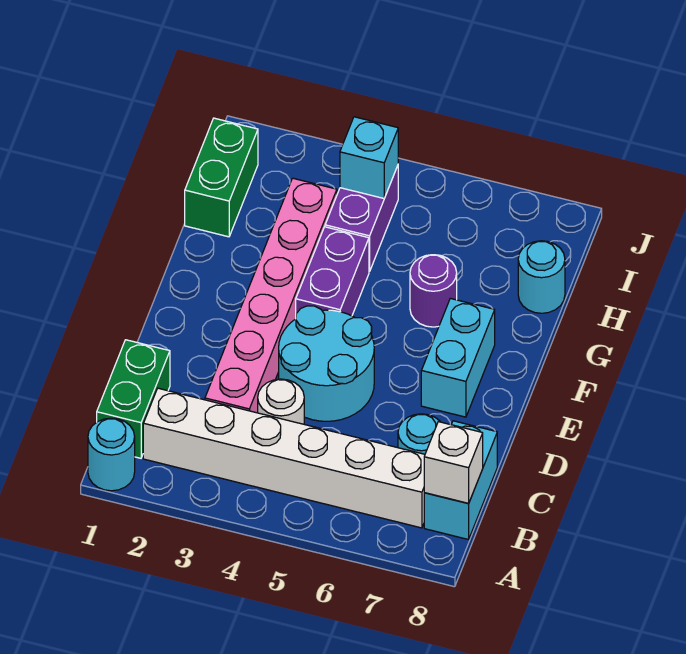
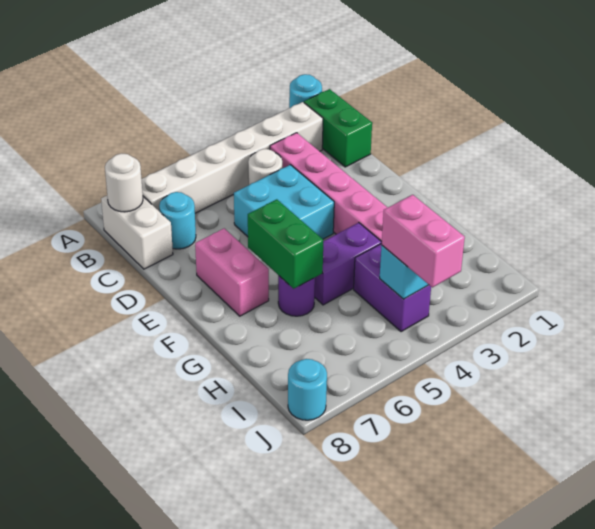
cyan brick B8:C8 level 1 -> white brick B8:C8 level 1
white brick B8 level 2 -> white round brick B8 level 2
cyan round brick D4:E5 level 1 -> cyan brick D4:E5 level 1
cyan brick E7:F7 level 1 -> pink brick E7:F7 level 1
purple brick F4:G4 level 1 -> purple brick G4:G5 level 1
green brick H1:I1 level 1 -> green brick F6:G6 level 2
cyan round brick H8 level 1 -> cyan round brick J8 level 1
none -> pink brick I4:J4 level 3

